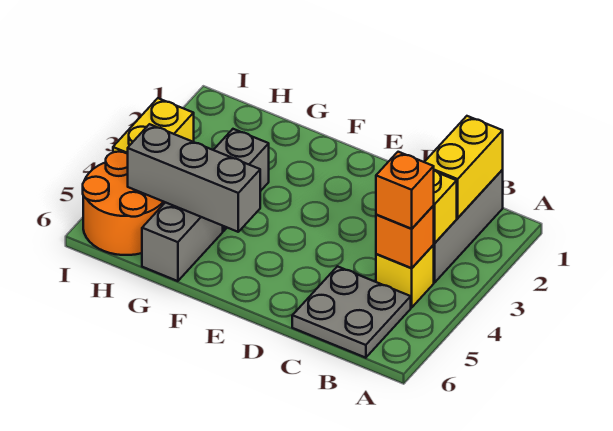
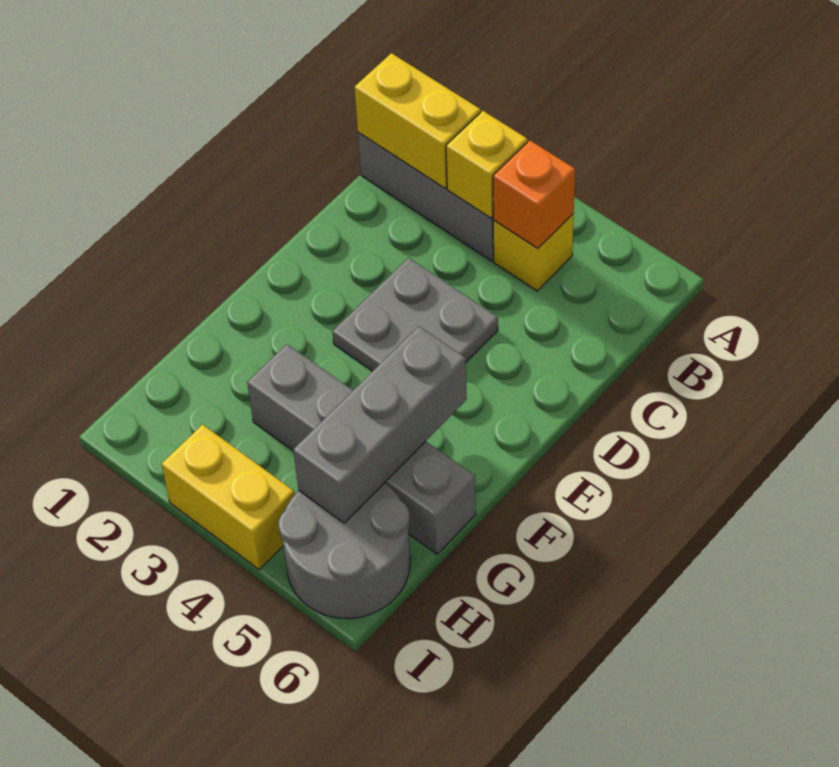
orange brick B4 level 3 -> none
grey plate B5:C6 level 1 -> grey plate D3:E4 level 1
orange round brick H5:I6 level 1 -> grey round brick H5:I6 level 1

